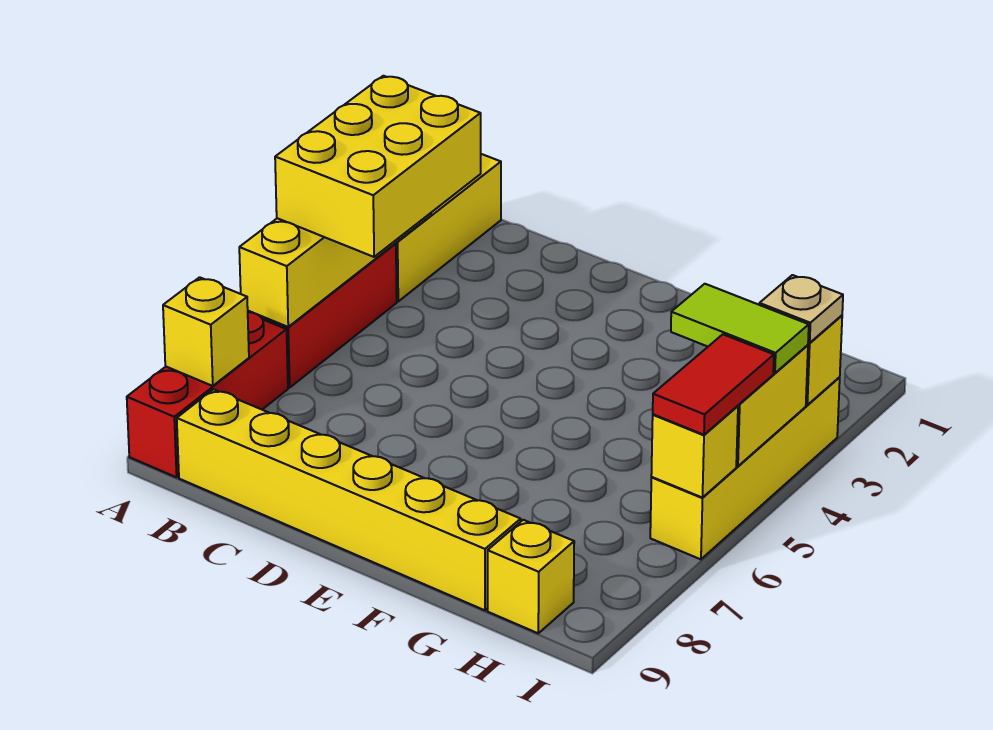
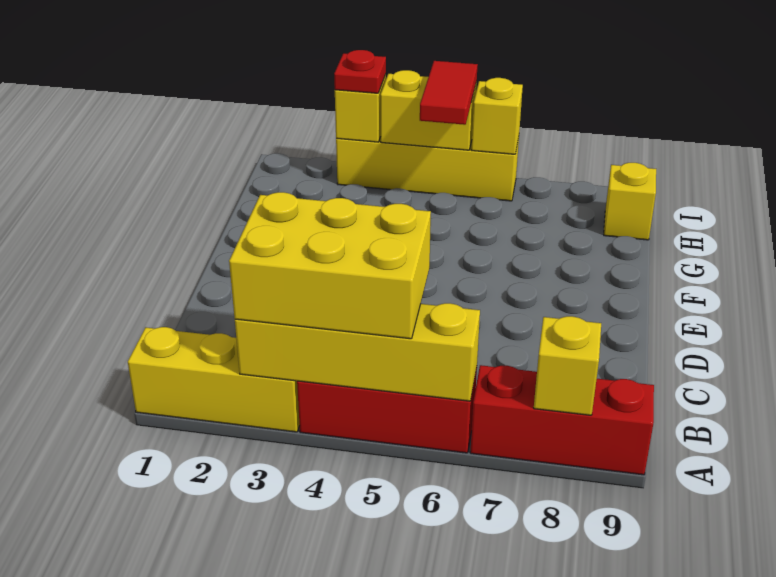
yellow brick B9:G9 level 1 -> none
lime tile H4:I4 level 3 -> none
tan plate I3 level 3 -> red plate I3 level 3
red tile I5:I6 level 3 -> red tile H5:I5 level 3

